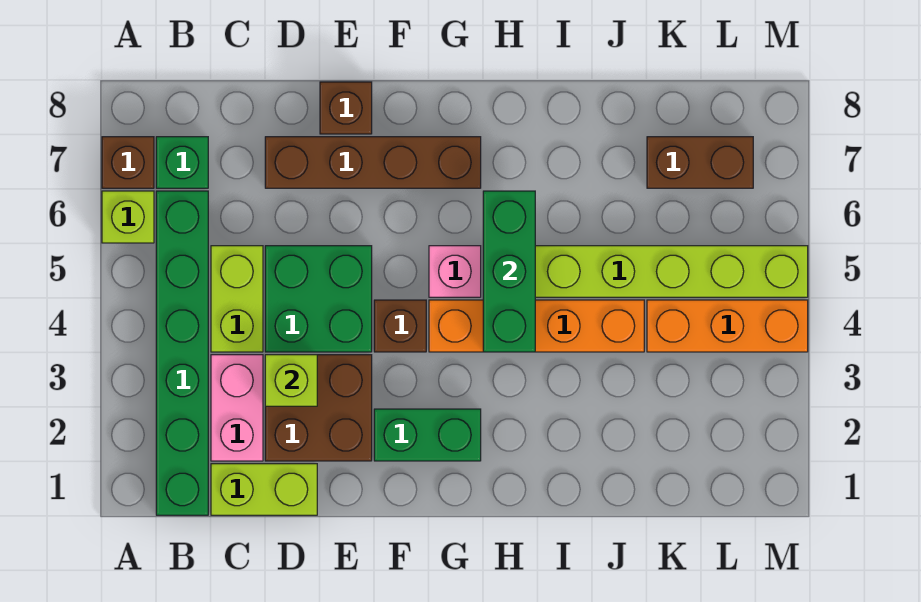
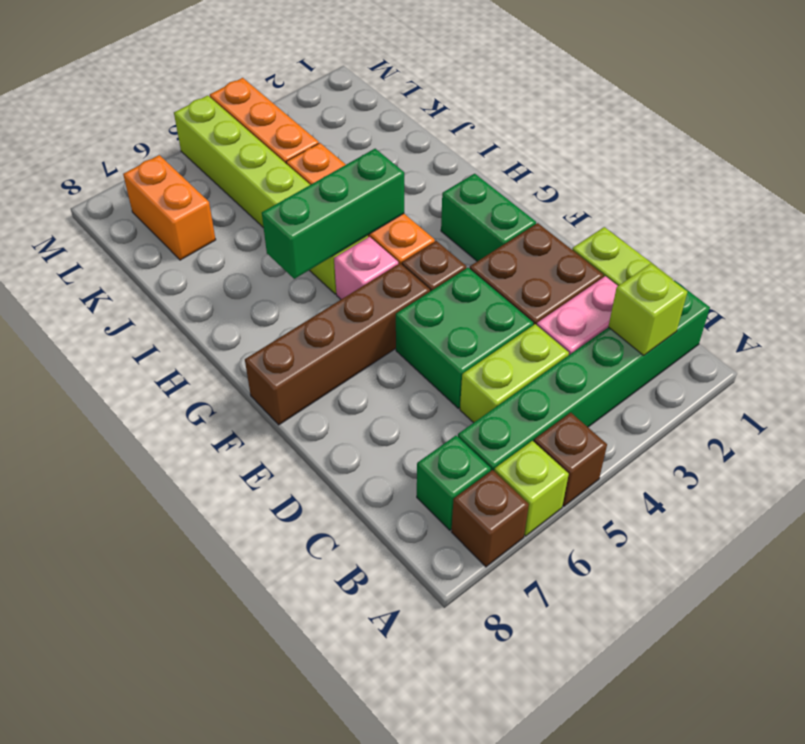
lime brick D3 level 2 -> lime brick B2 level 2
brown brick D7:G7 level 1 -> brown brick F5:F8 level 1
brown brick E8 level 1 -> brown brick A5 level 1
brown brick K7:L7 level 1 -> orange brick K7:L7 level 1

